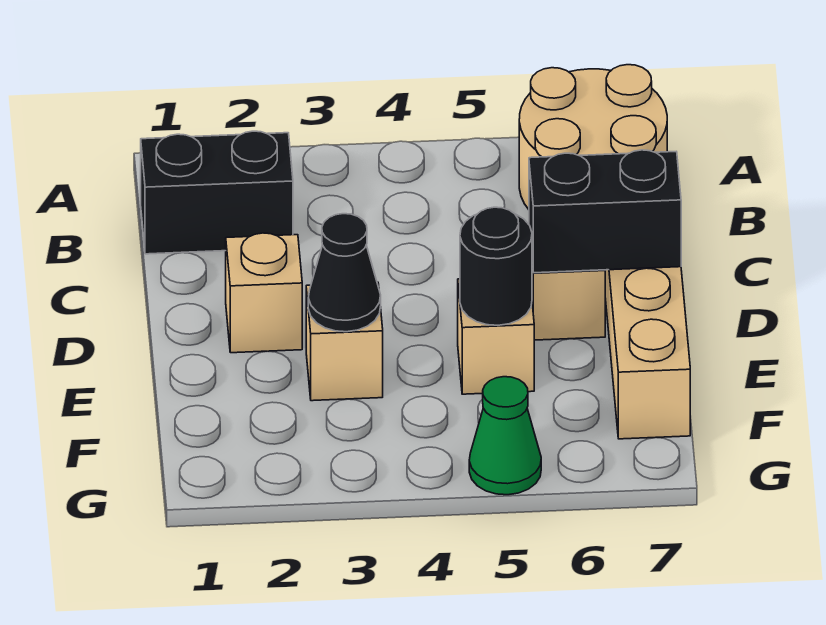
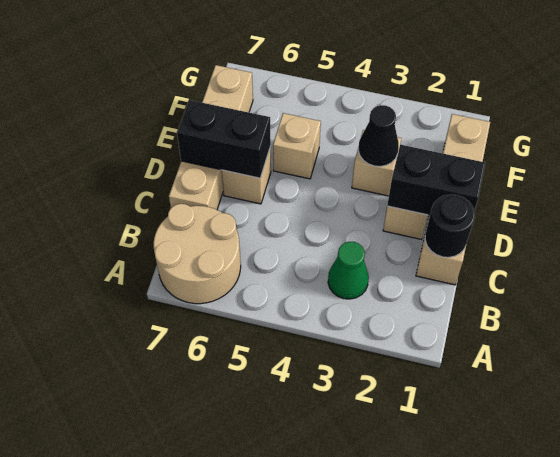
black brick B1:B2 level 1 -> black brick D1:D2 level 2
none -> tan brick C1:F1 level 1
black round brick E5 level 2 -> black round brick C1 level 2
green cone G5 level 1 -> green cone B3 level 1

